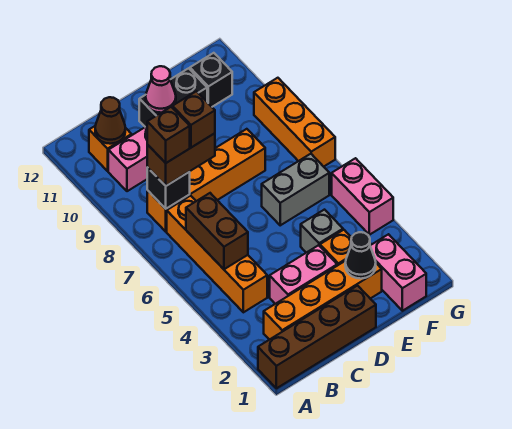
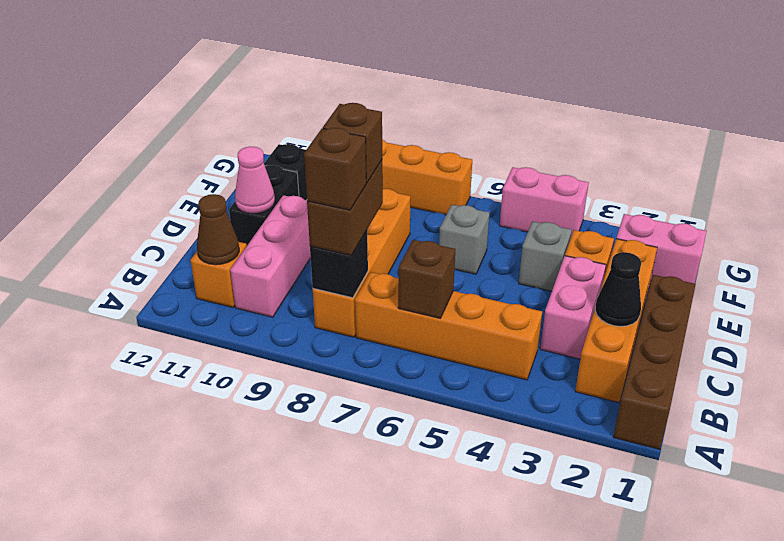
brown brick B5:B6 level 2 -> brown brick B6 level 2
black cone E2 level 2 -> black cone C2 level 2
grey brick E6:F6 level 1 -> grey brick E6 level 1

